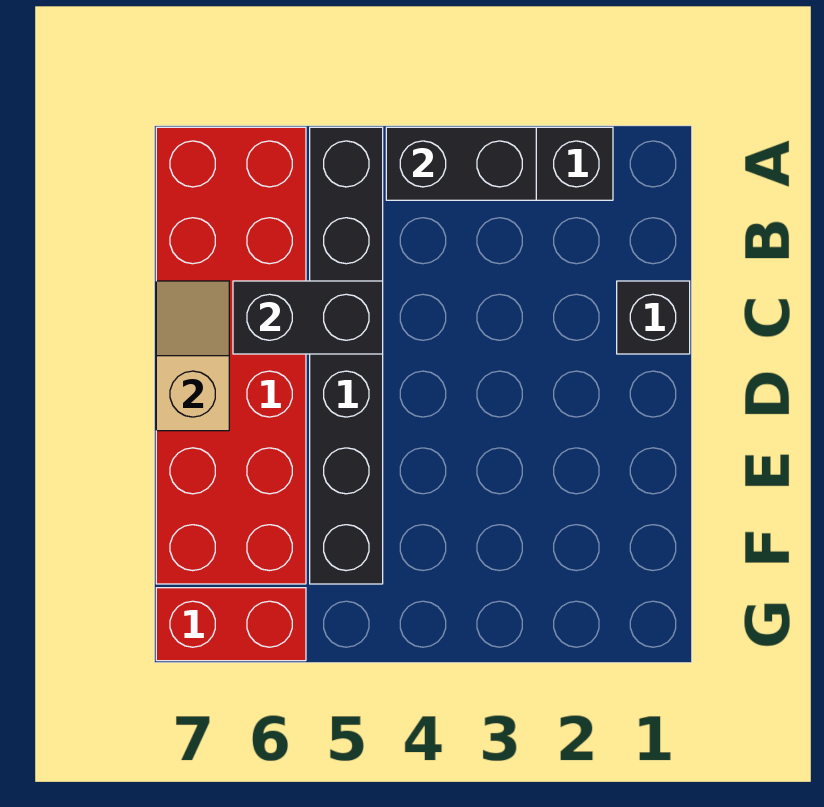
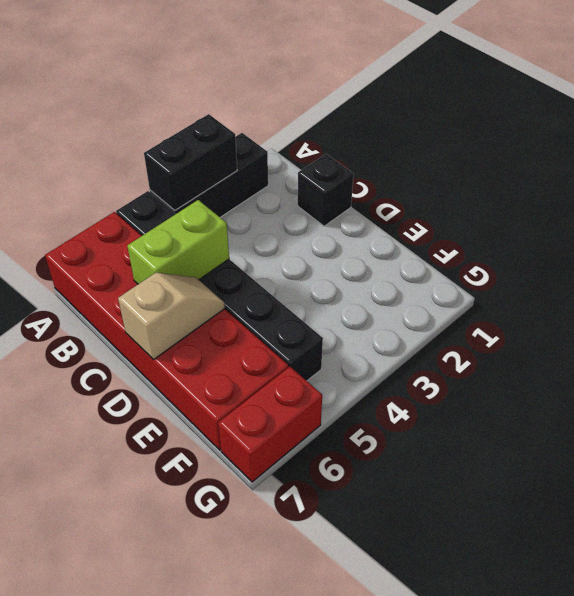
black brick C5:C6 level 2 -> lime brick C5:C6 level 2
tan slope C7:D7 level 2 top D -> tan slope D6:D7 level 2 top 7

